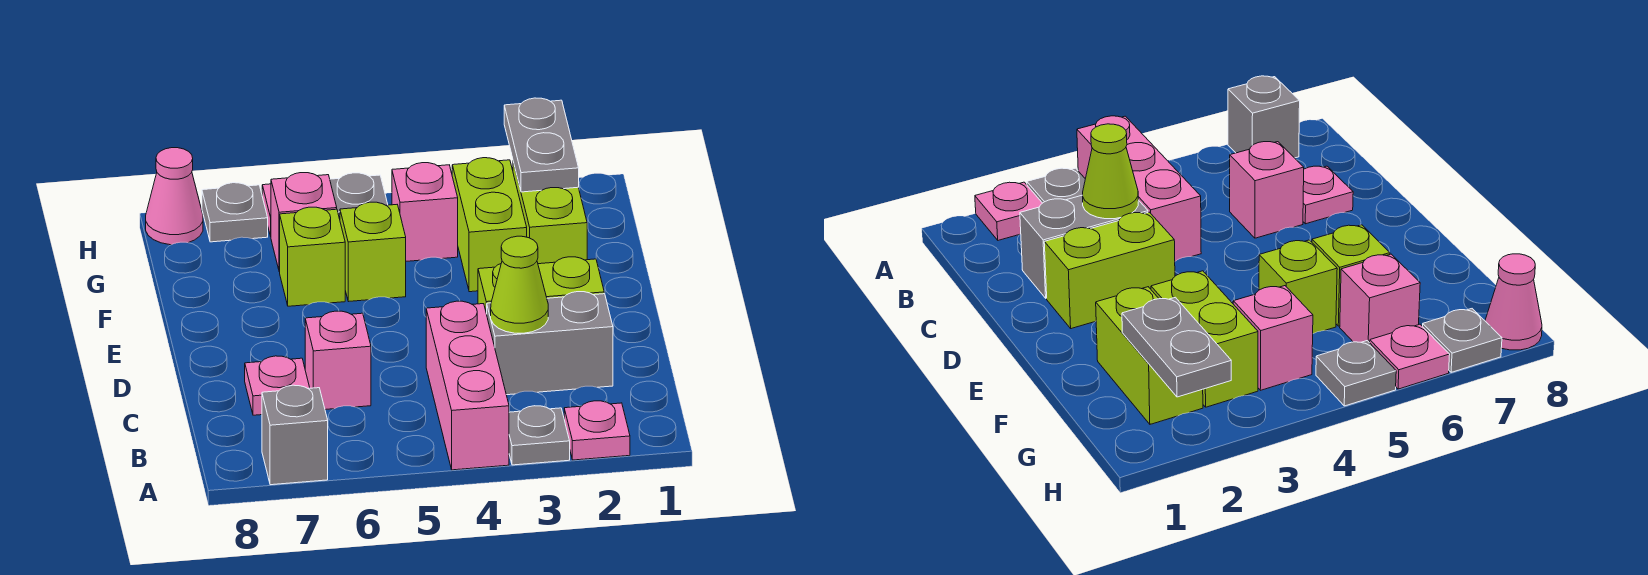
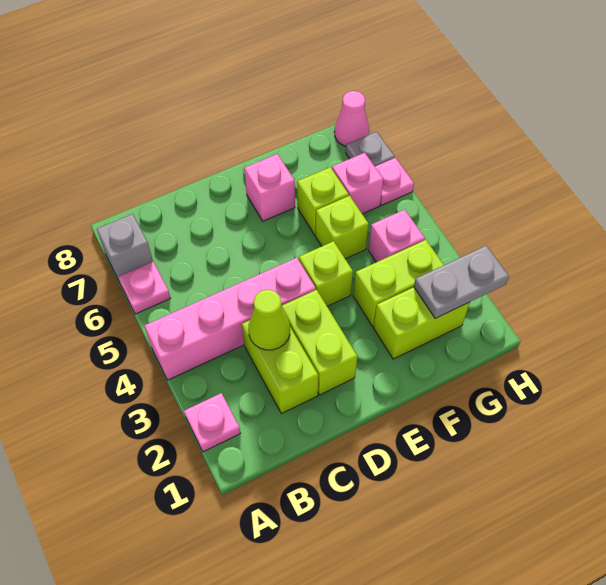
grey plate A3 level 1 -> none
pink brick A4:C4 level 1 -> pink brick A4:D4 level 1
grey brick C2:C3 level 1 -> lime brick C2:C3 level 1
pink brick C6 level 1 -> pink brick E7 level 1
pink plate C7 level 1 -> pink plate A6 level 1
none -> lime brick E4 level 1
grey plate H5 level 1 -> none

